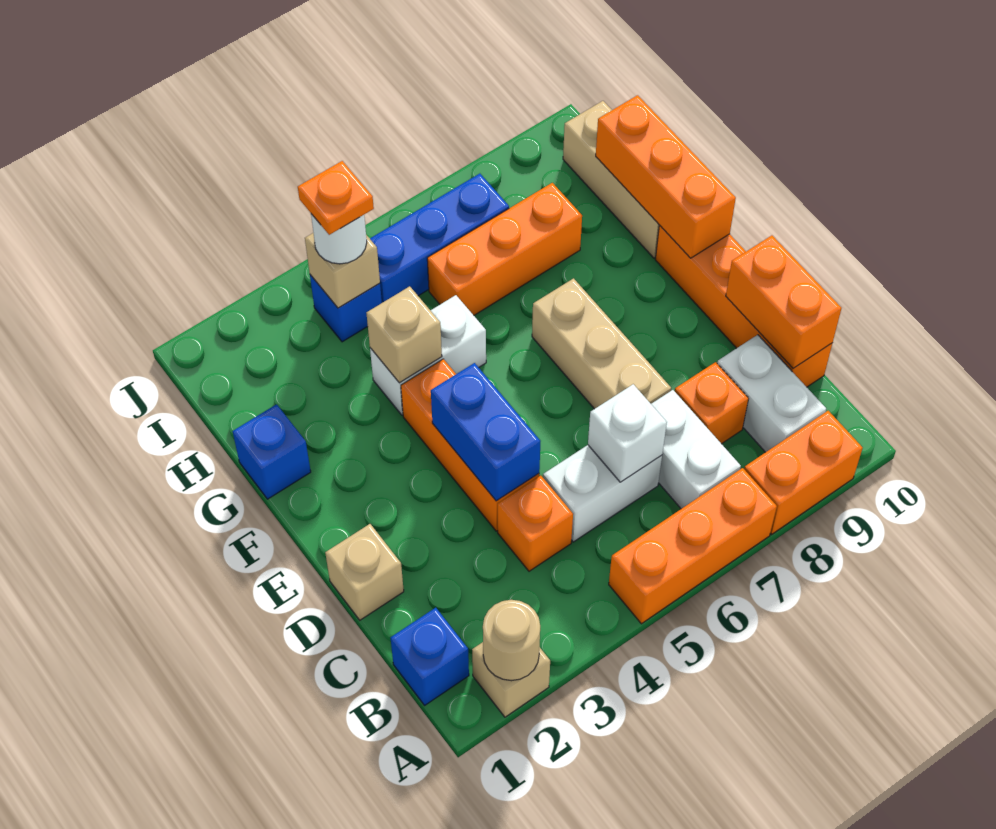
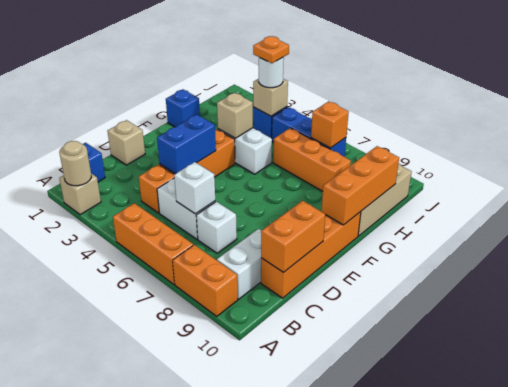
white brick B7:C7 level 1 -> white brick C7 level 1
orange brick C8 level 1 -> orange brick I7 level 2
tan brick D7:F7 level 1 -> none

